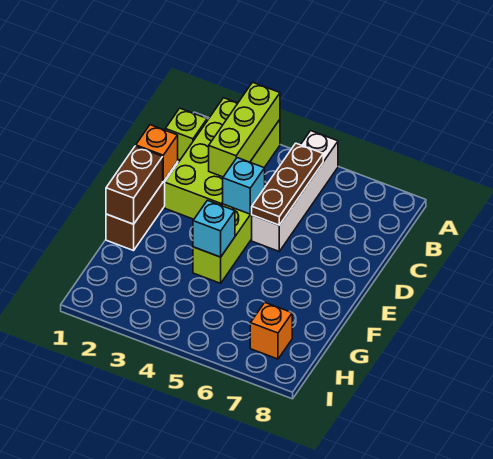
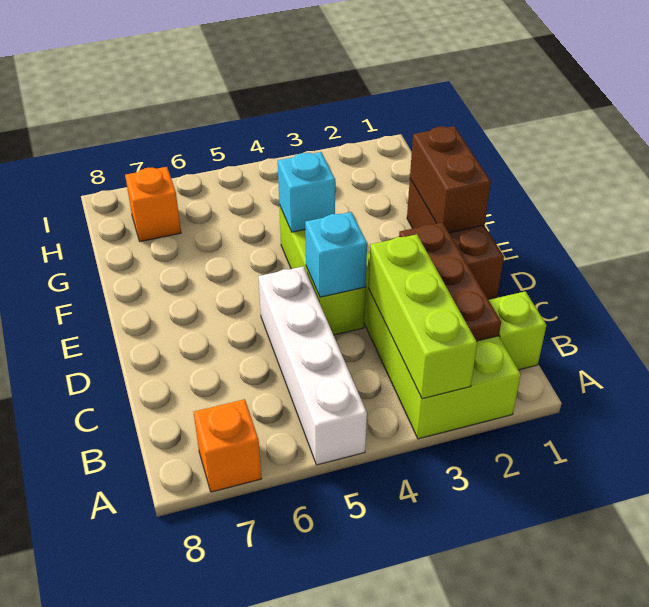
brown plate B5:D5 level 2 -> brown plate B2:D2 level 2
orange brick D1 level 2 -> orange brick A7 level 1

